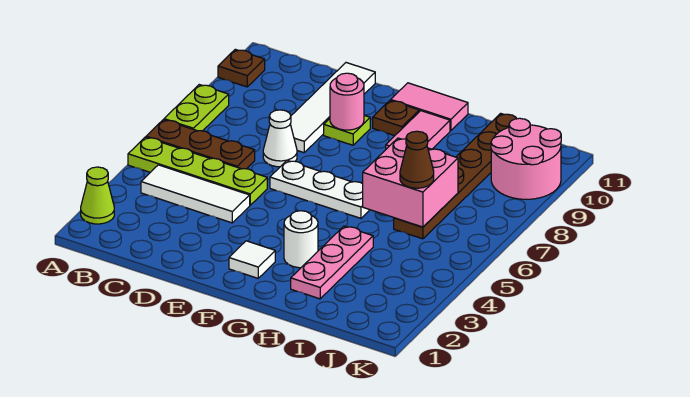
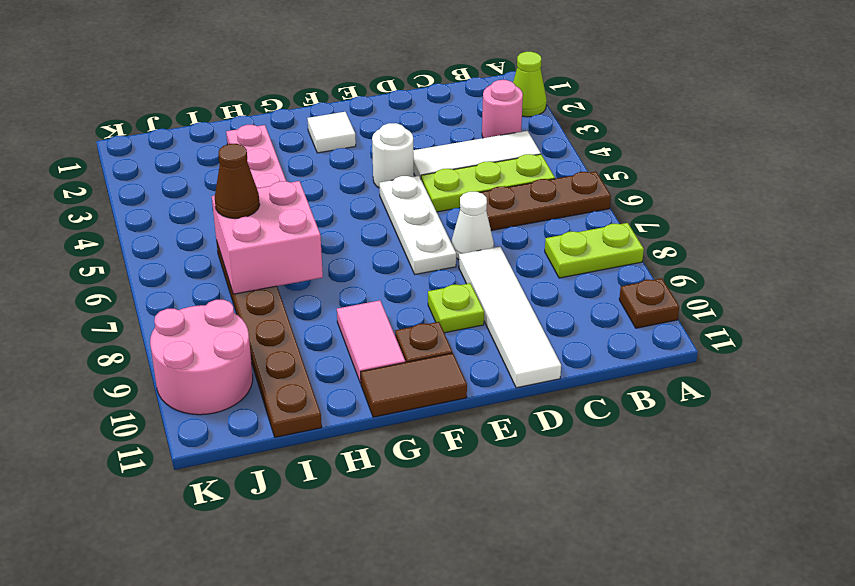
lime plate A5:D5 level 1 -> lime plate B5:D5 level 1
lime plate A7:A8 level 1 -> lime plate A8:B8 level 1
white plate E6:G6 level 1 -> white plate E5:E7 level 1
pink round brick E9 level 2 -> pink round brick B3 level 1
pink tile F11:G11 level 1 -> brown tile F11:G11 level 1
white round brick G3 level 1 -> white round brick E4 level 1

